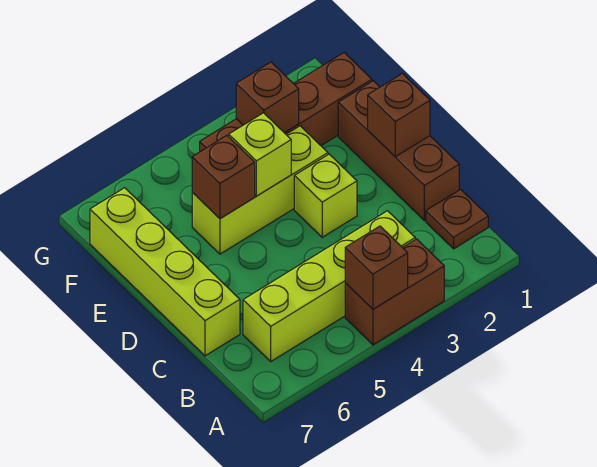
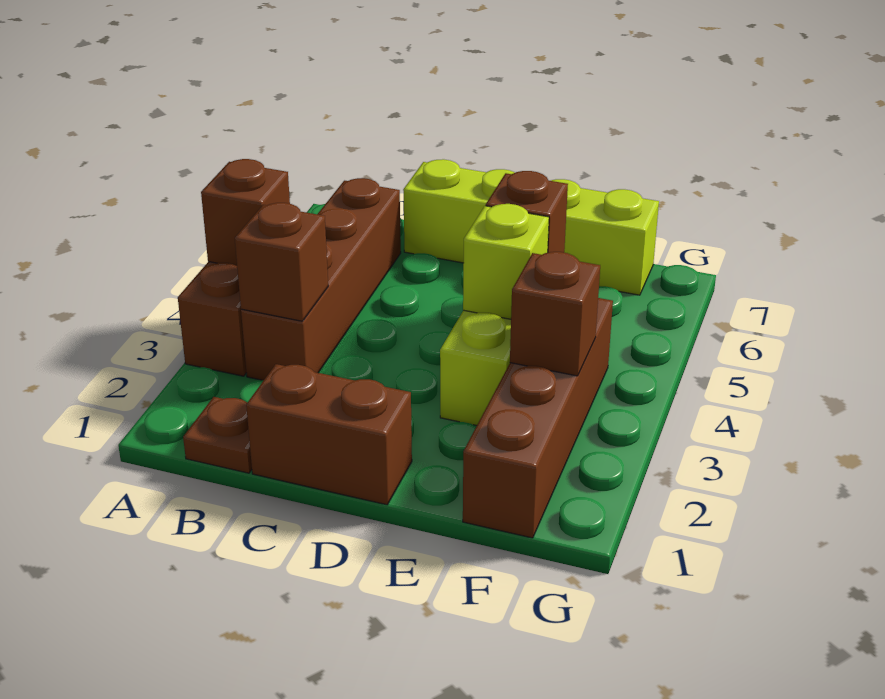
lime brick B3:B6 level 1 -> brown brick B3:B6 level 1
brown brick C1:E1 level 1 -> brown brick C1:D1 level 1
brown brick D1 level 2 -> brown brick B3 level 2
lime brick D3 level 1 -> none

